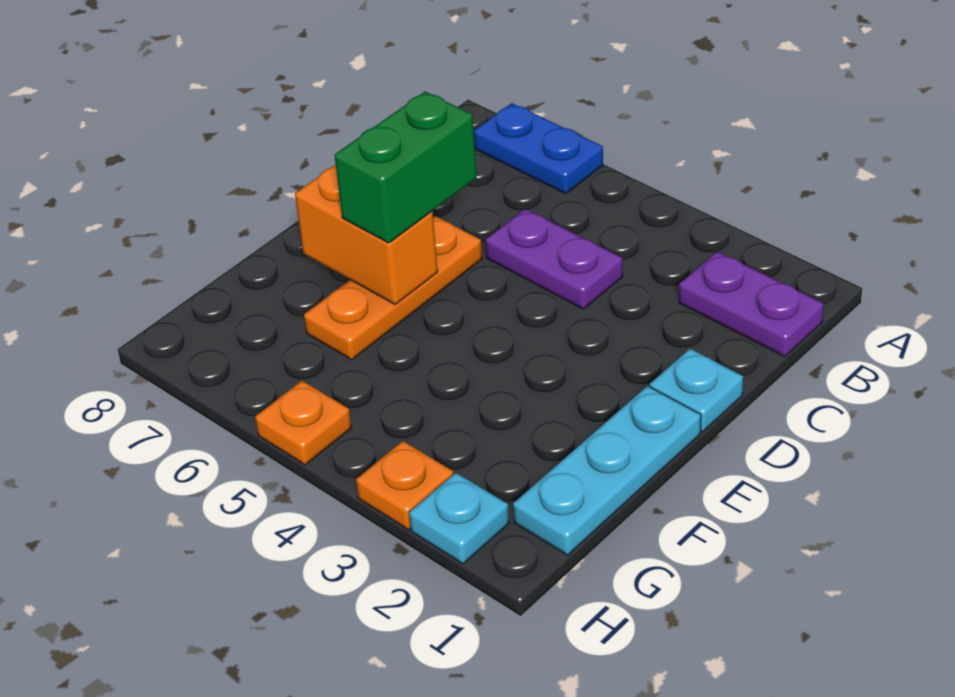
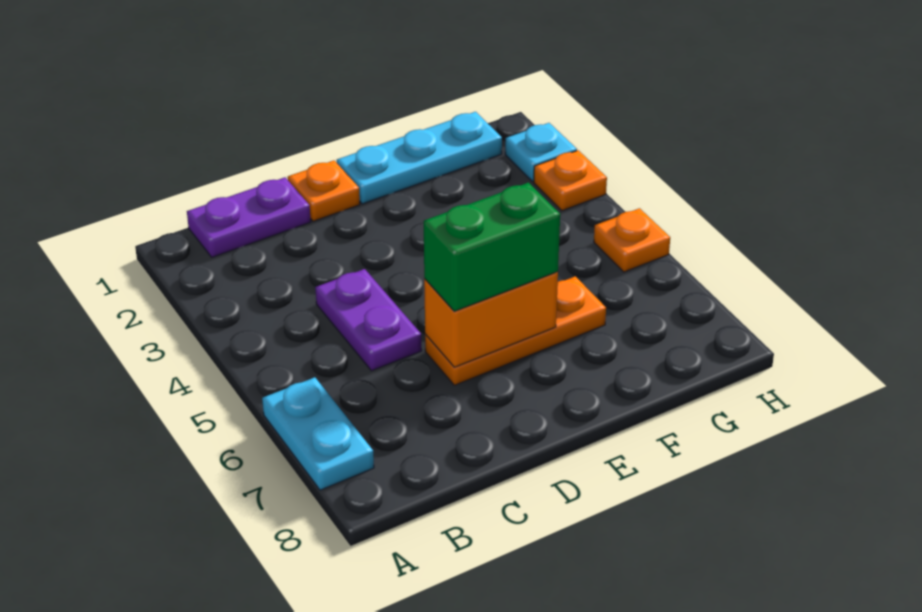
blue plate A6:A7 level 1 -> cyan plate A6:A7 level 1
purple plate B1:B2 level 1 -> purple plate B1:C1 level 1
cyan plate D1 level 1 -> orange plate D1 level 1
orange brick E6:E7 level 2 -> orange brick D6:E6 level 2

